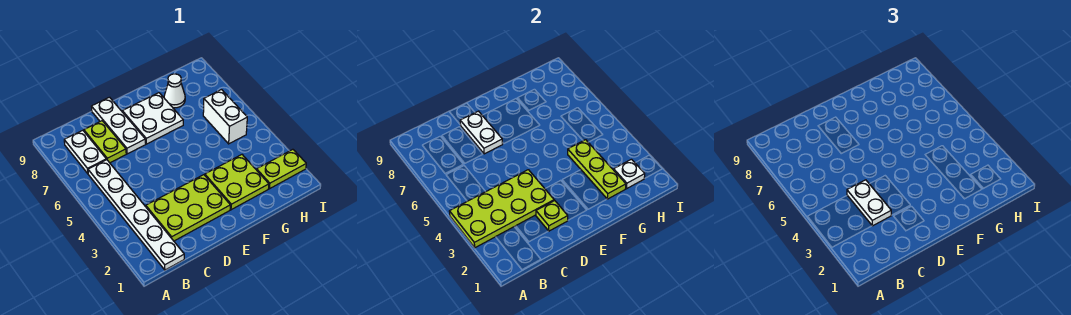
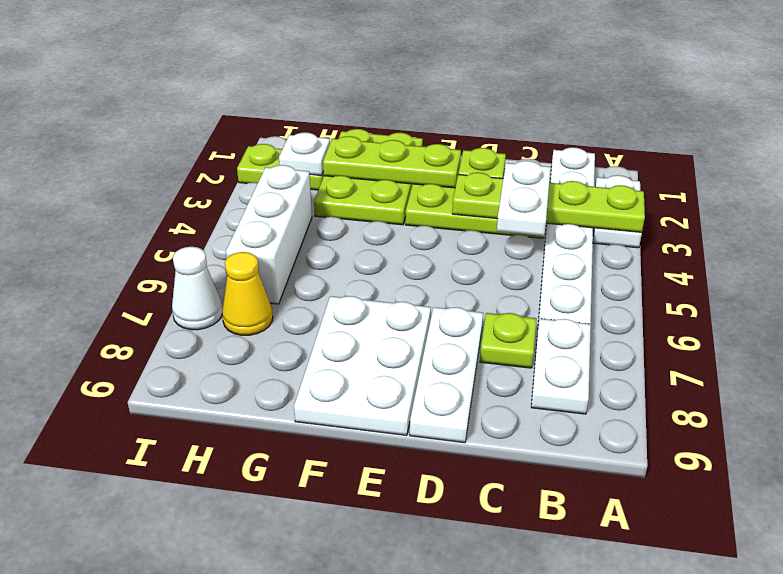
lime plate A3:D4 level 2 -> lime plate A3:D3 level 2
lime plate C7:C8 level 1 -> lime plate C7 level 1
white plate D7:D8 level 2 -> white plate A2:A3 level 1
white plate E7:F8 level 1 -> white plate E7:F9 level 1
lime plate F2:G3 level 1 -> lime plate F1:G3 level 1
lime plate G2:G4 level 2 -> lime plate E2:G2 level 2
white cone G8 level 1 -> white cone I7 level 1
white brick H5:H6 level 1 -> white brick H4:H6 level 1
none -> yellow cone H7 level 1

